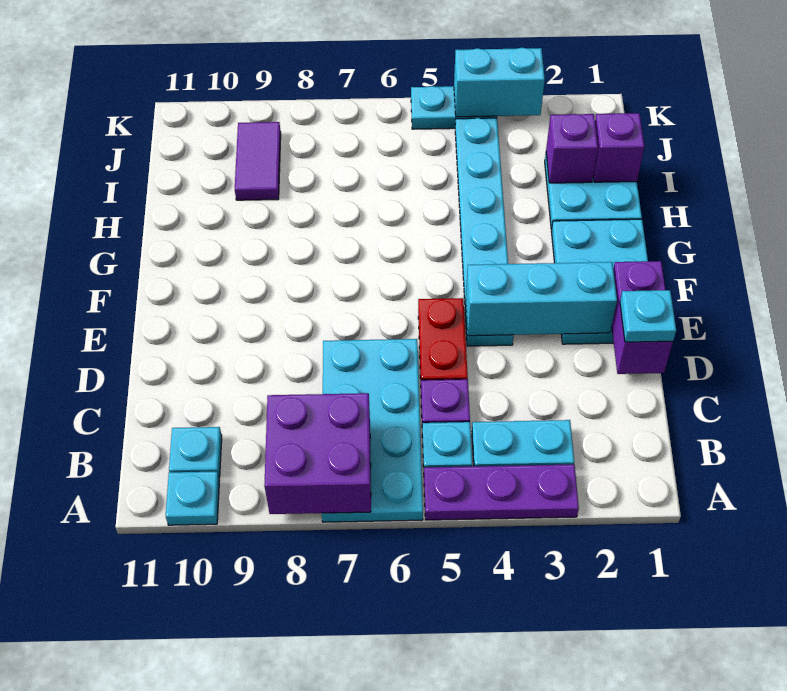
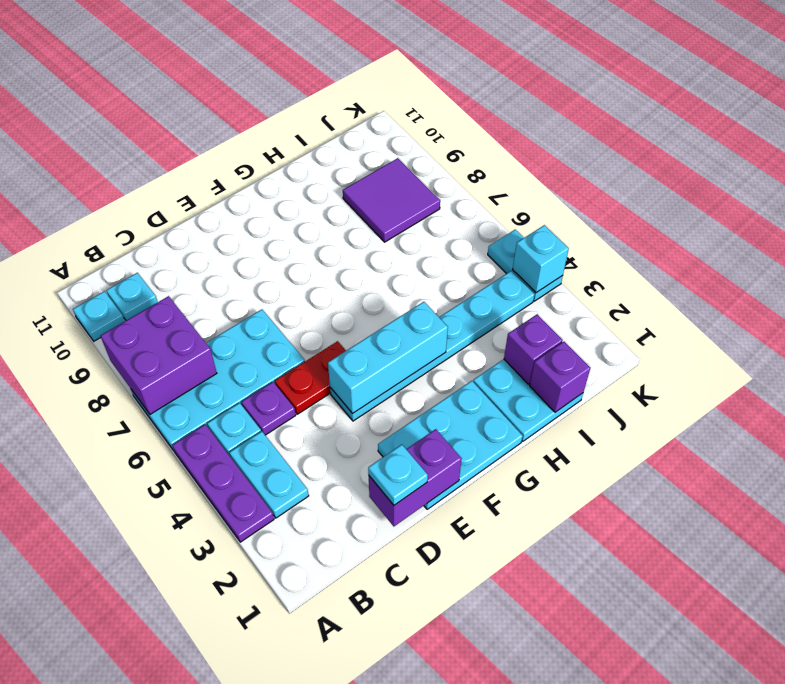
cyan brick E2:E4 level 2 -> cyan brick E4:G4 level 2
purple tile I9:J9 level 1 -> purple tile I8:J9 level 1
cyan brick K3:K4 level 2 -> cyan brick K4 level 2

